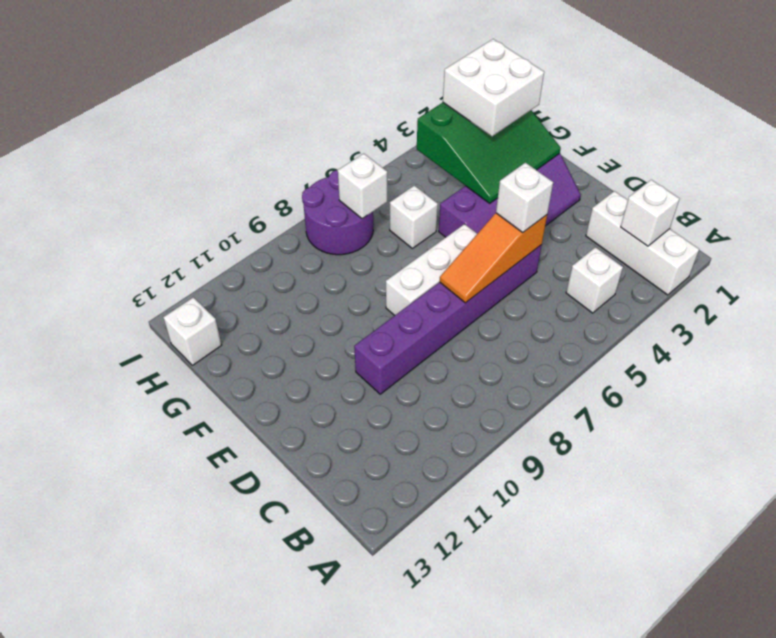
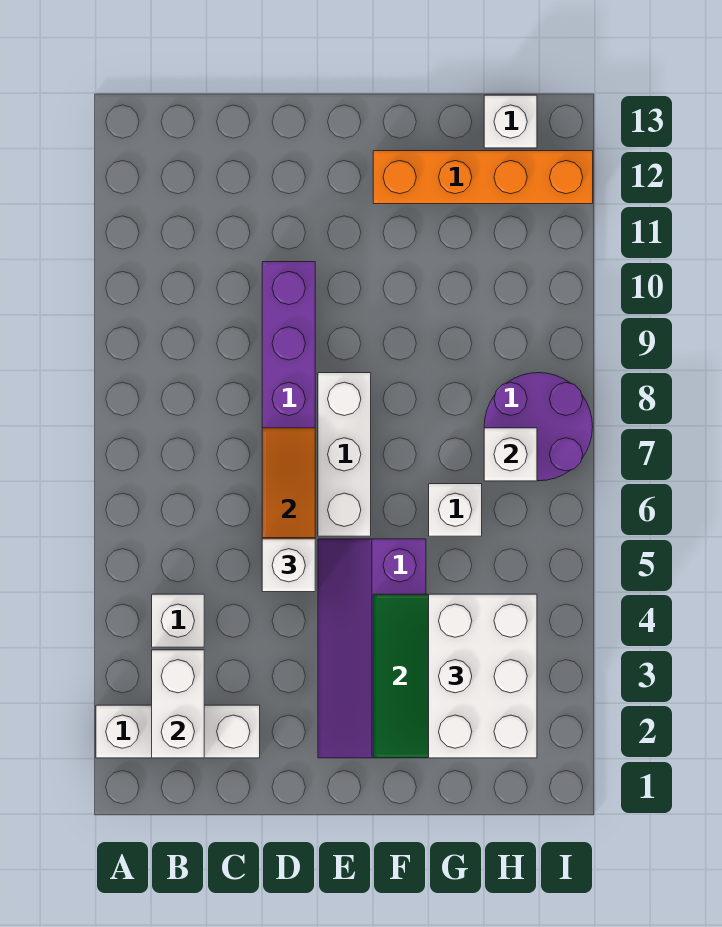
white brick B2 level 2 -> white brick B2:B3 level 2
none -> orange brick F12:I12 level 1
white brick G2:H3 level 3 -> white brick G2:H4 level 3

